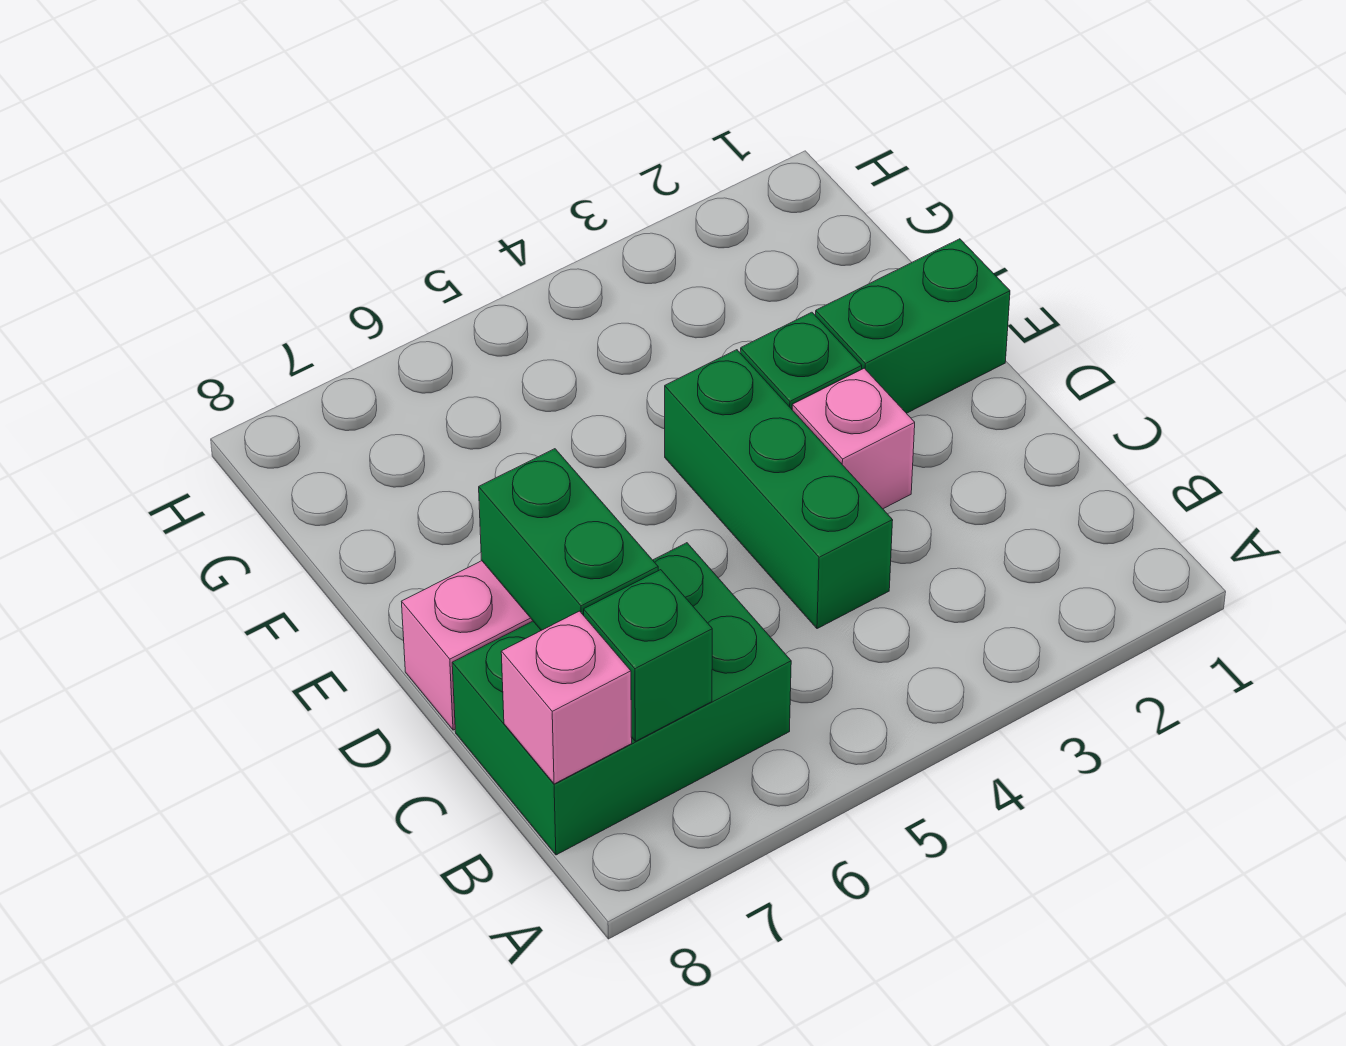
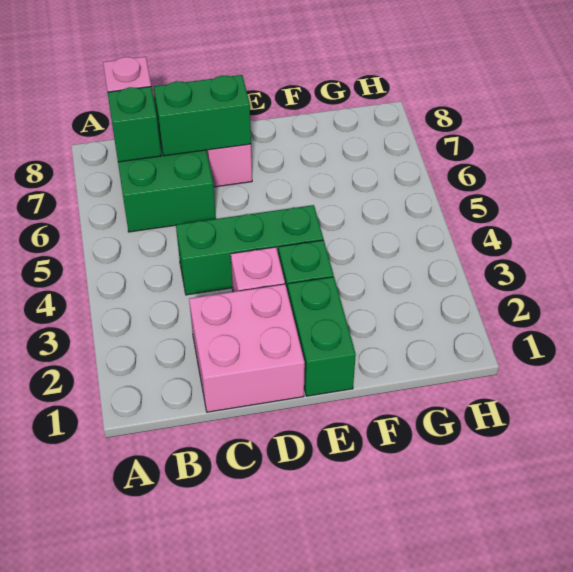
none -> pink brick C1:D2 level 1

